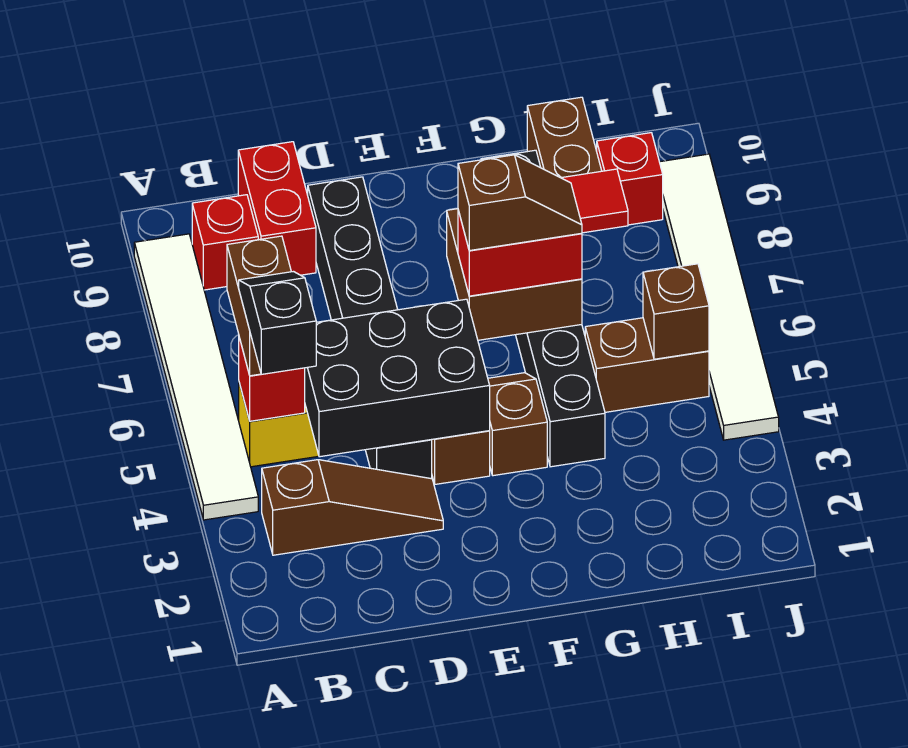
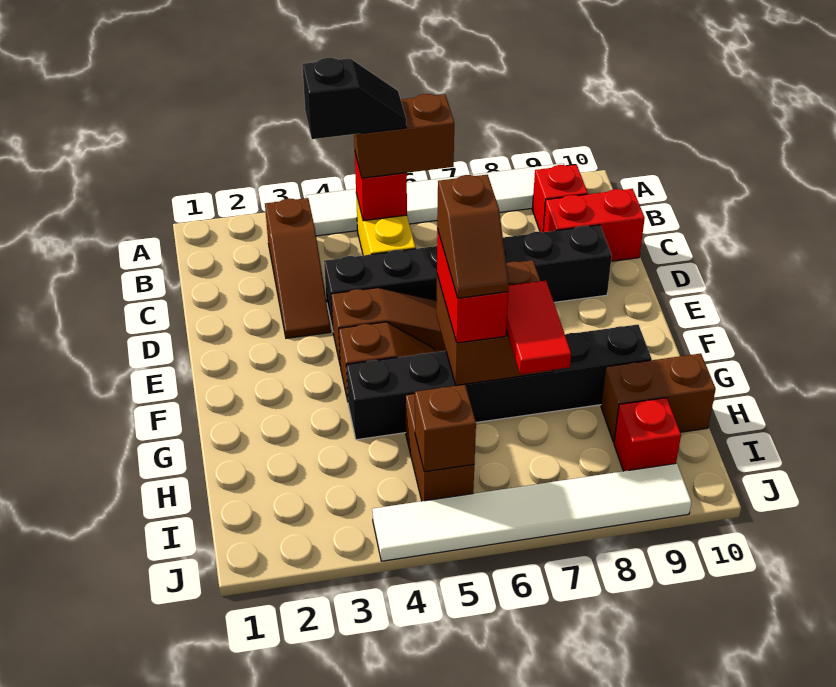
black brick C4:E5 level 2 -> none

